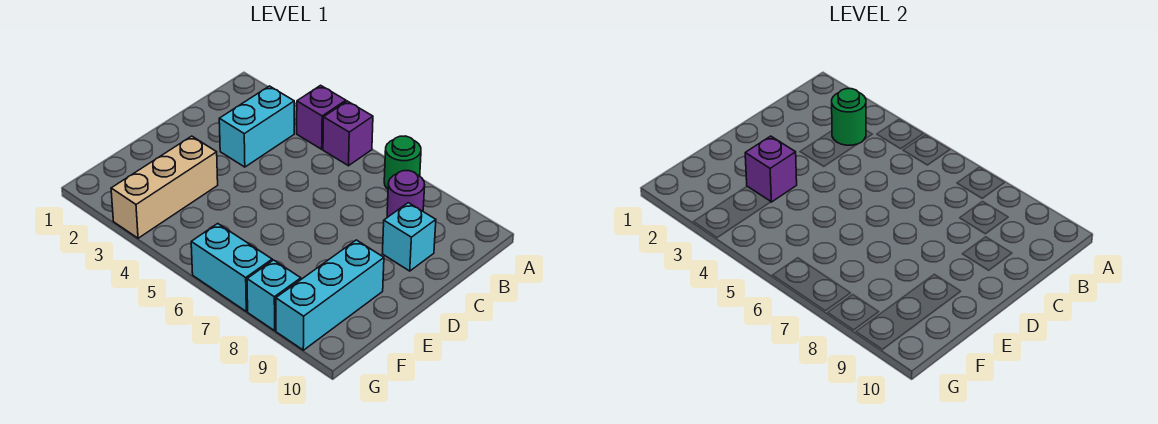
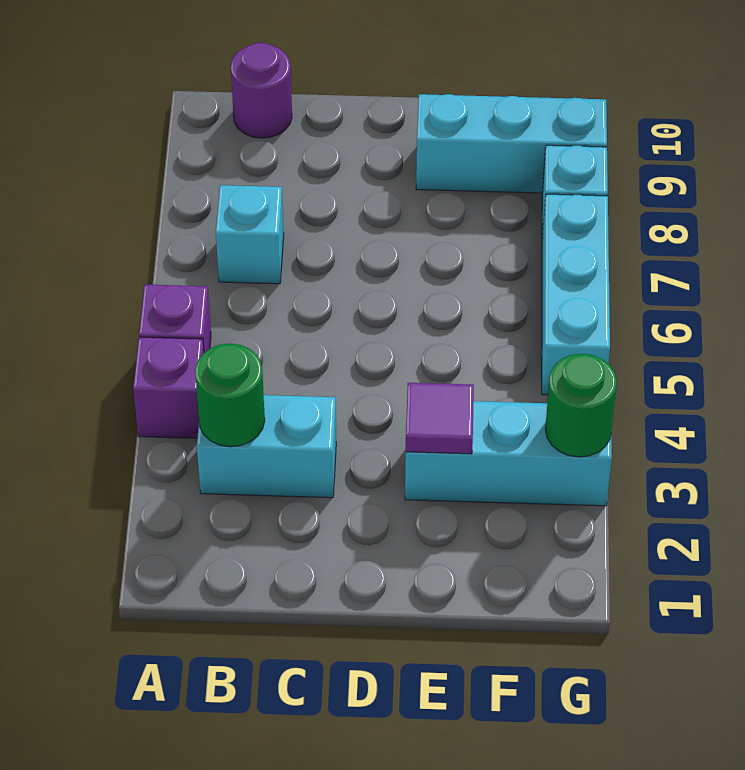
green round brick A7 level 1 -> green round brick G3 level 2
purple round brick B8 level 1 -> purple round brick B10 level 1
cyan brick C9 level 1 -> cyan brick B7 level 1
tan brick E3:G3 level 1 -> cyan brick E3:G3 level 1
purple brick E3 level 2 -> purple tile E3 level 2
cyan brick G6:G7 level 1 -> cyan brick G5:G7 level 1

